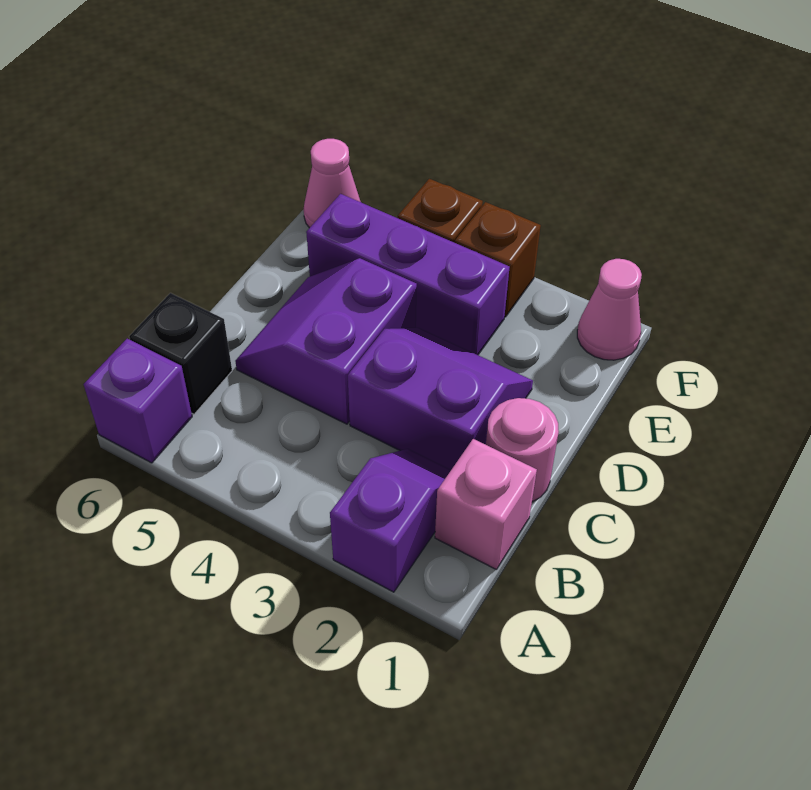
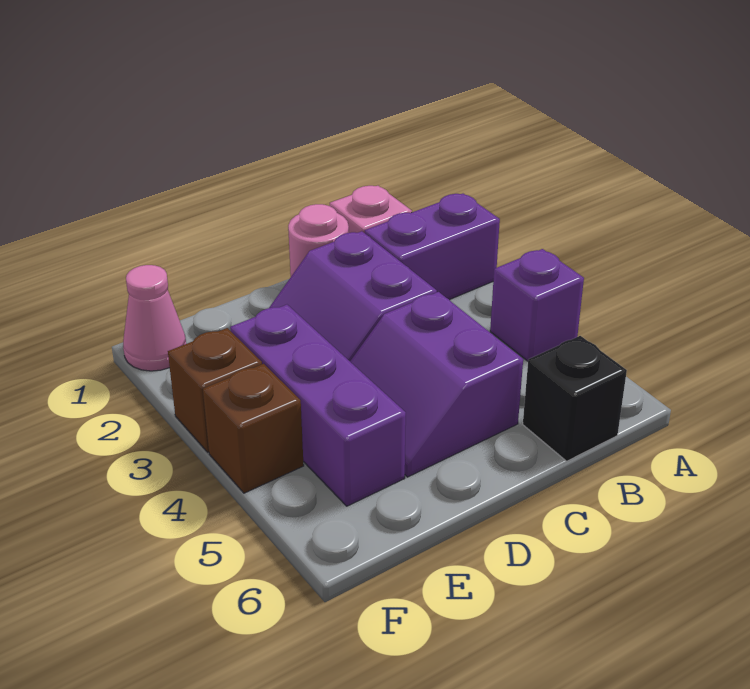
purple slope A2:B2 level 1 top A -> purple brick A2:B2 level 1
purple brick A6 level 1 -> purple brick A4 level 1
purple slope C4:D5 level 1 top 4 -> purple slope C4:D5 level 1 top C
pink cone F6 level 1 -> none

